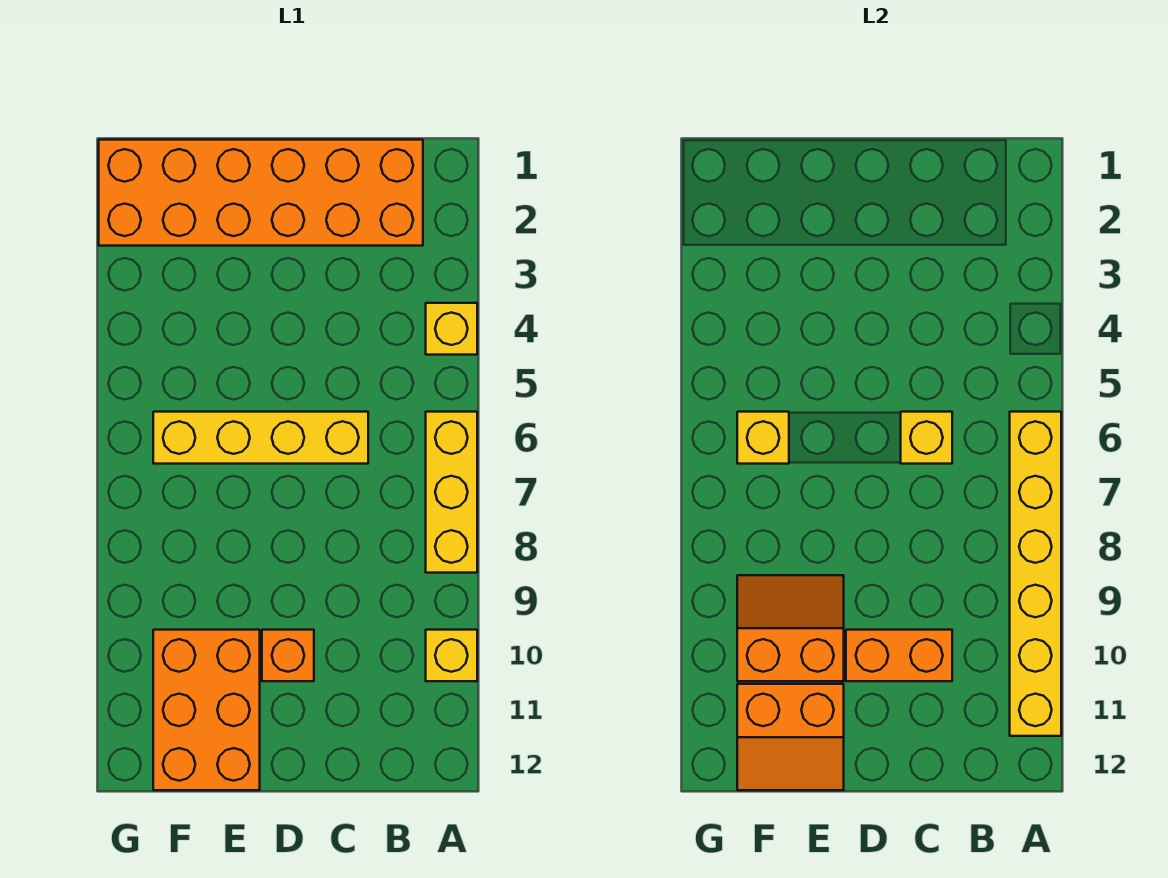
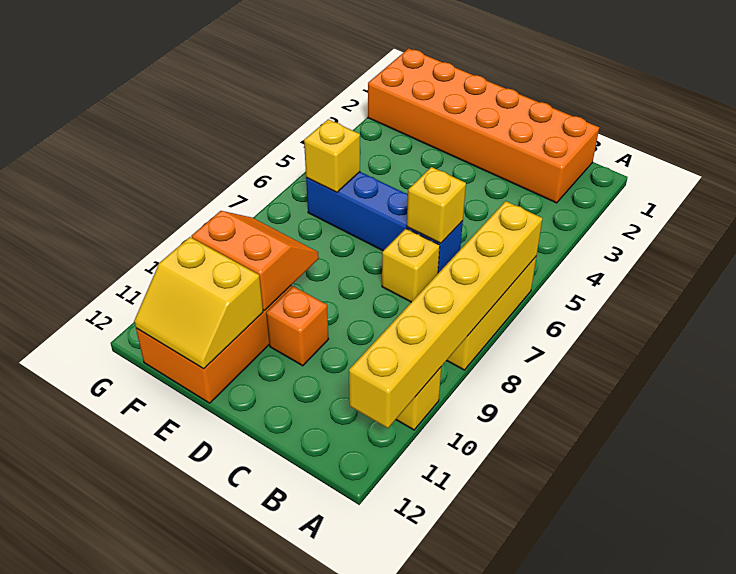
yellow brick A4 level 1 -> yellow brick C7 level 1
yellow brick C6:F6 level 1 -> blue brick C6:F6 level 1
orange brick C10:D10 level 2 -> none
orange slope E11:F12 level 2 top 11 -> yellow slope E11:F12 level 2 top 11

